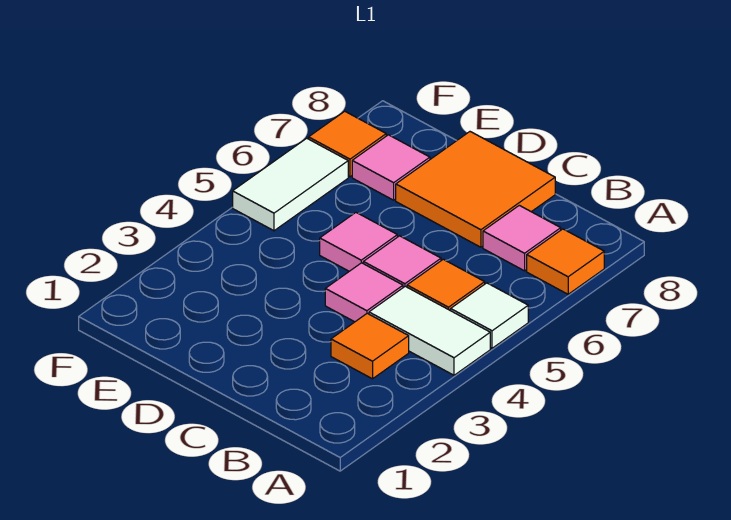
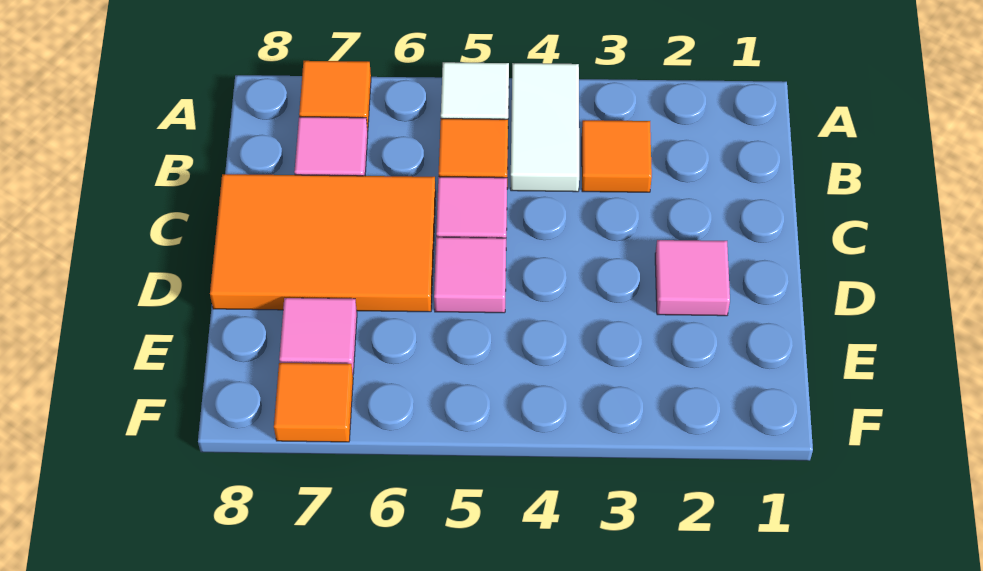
pink tile C4 level 1 -> pink tile D2 level 1
orange tile C7:D8 level 1 -> orange tile C6:D8 level 1
white tile F5:F6 level 1 -> none

